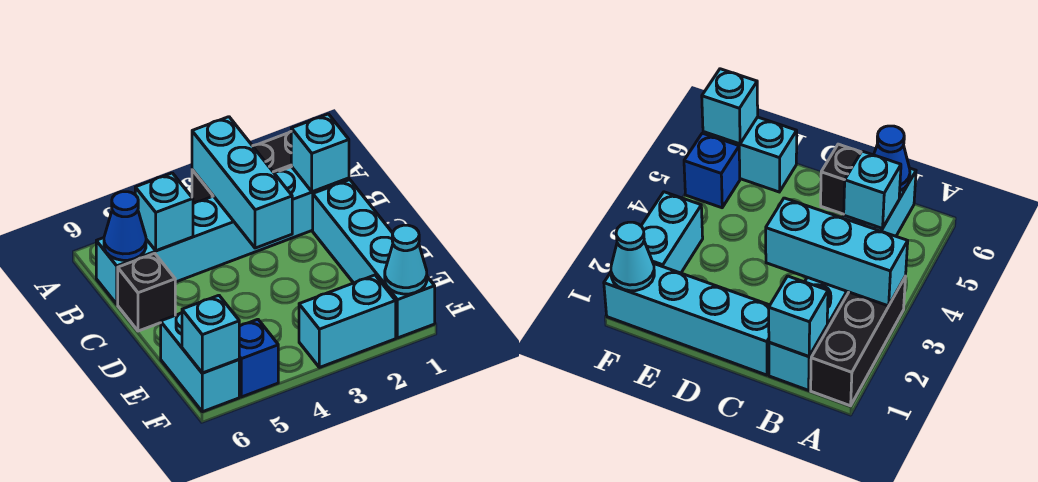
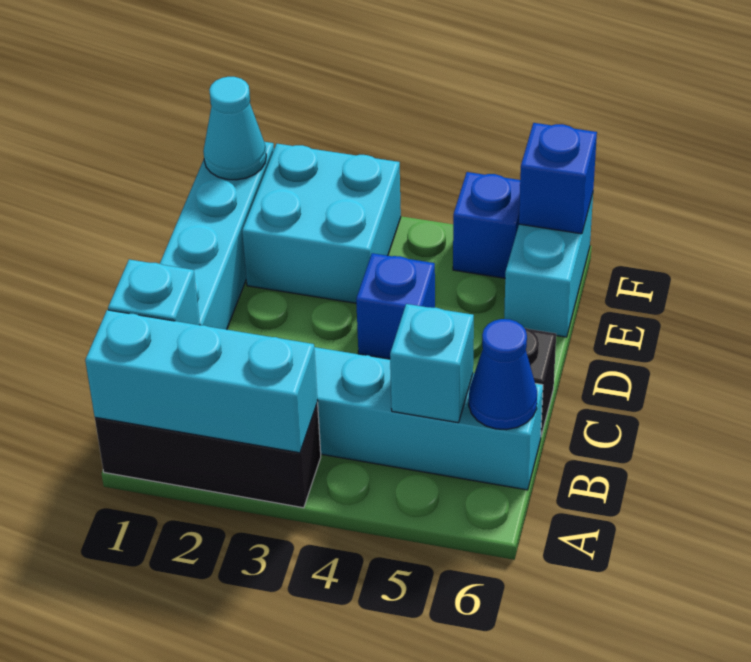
cyan brick A3:C3 level 2 -> cyan brick A1:A3 level 2
none -> blue brick D4 level 1
cyan brick F2:F3 level 1 -> cyan brick E2:F3 level 1
cyan brick F6 level 2 -> blue brick F6 level 2

